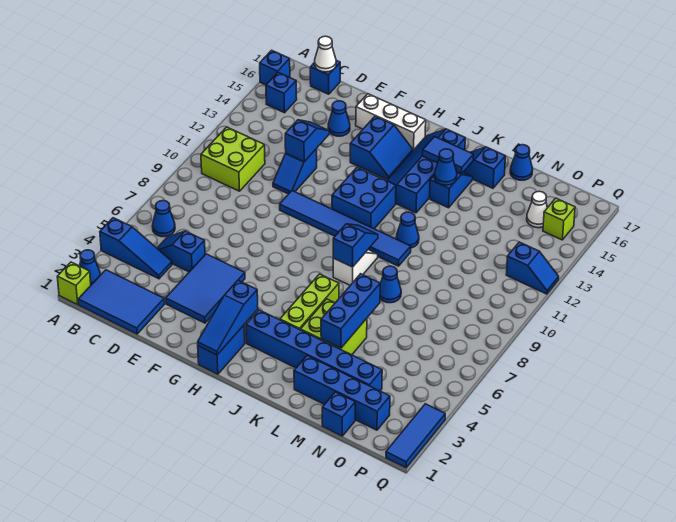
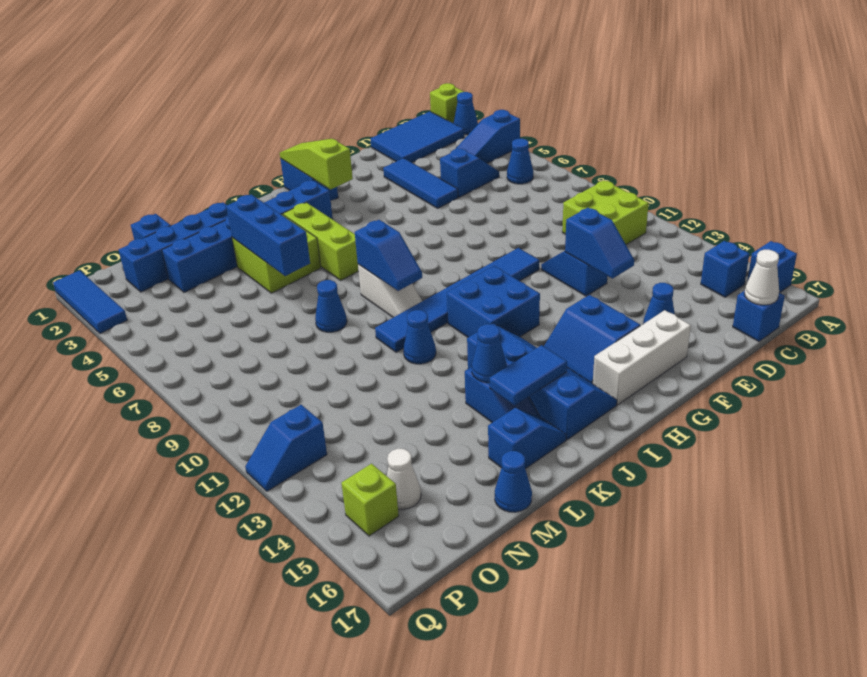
blue tile E3:F5 level 1 -> blue tile E3:E5 level 1
blue slope H1:H3 level 2 top 3 -> lime slope H1:H3 level 2 top 3

